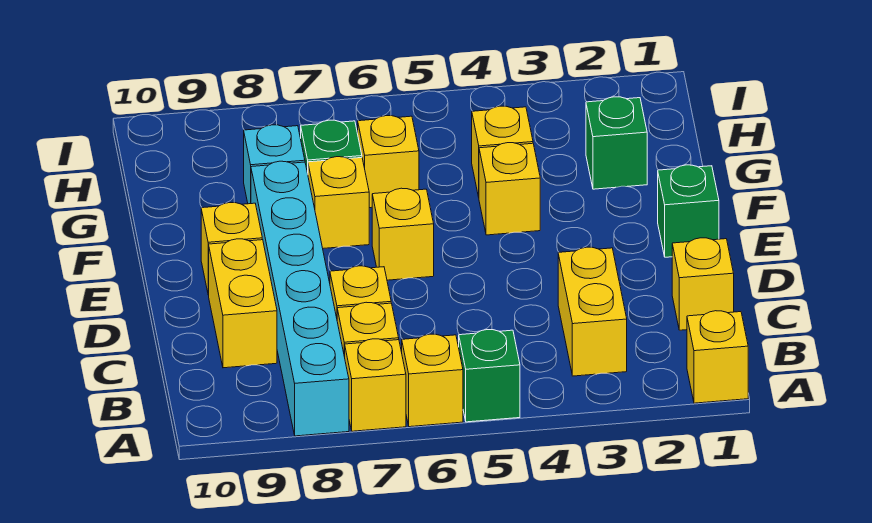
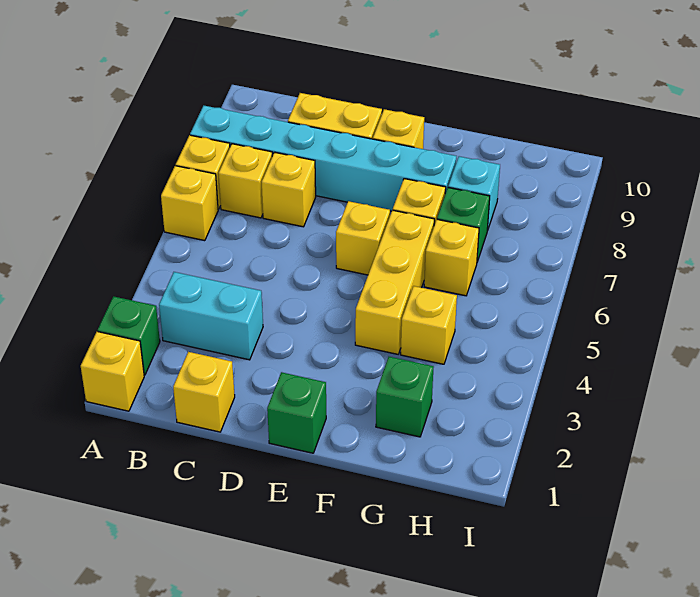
green brick A5 level 1 -> green brick A2 level 1
yellow brick B3:C3 level 1 -> cyan brick B3:C3 level 1
yellow brick F4 level 1 -> yellow brick F4:F6 level 1

